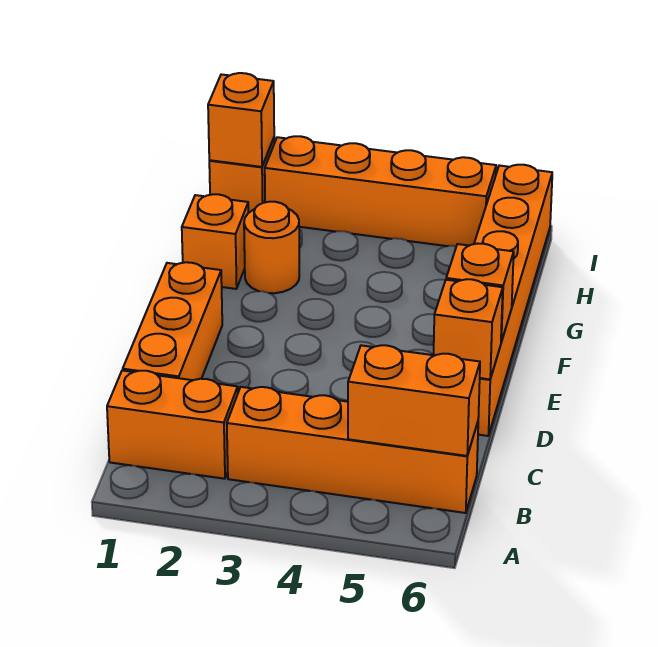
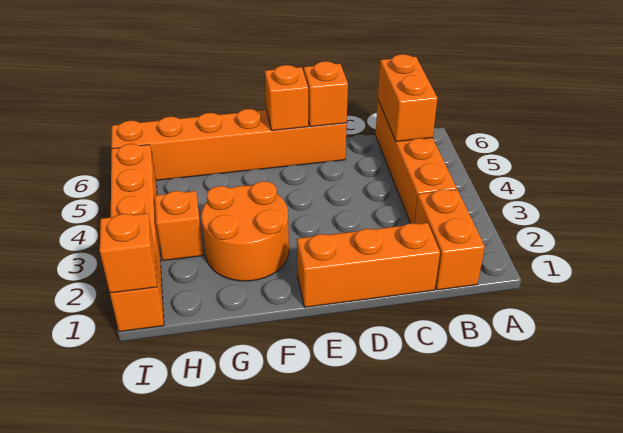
orange brick G1 level 1 -> orange brick H3 level 1
orange round brick G2 level 1 -> orange round brick F2:G3 level 1

